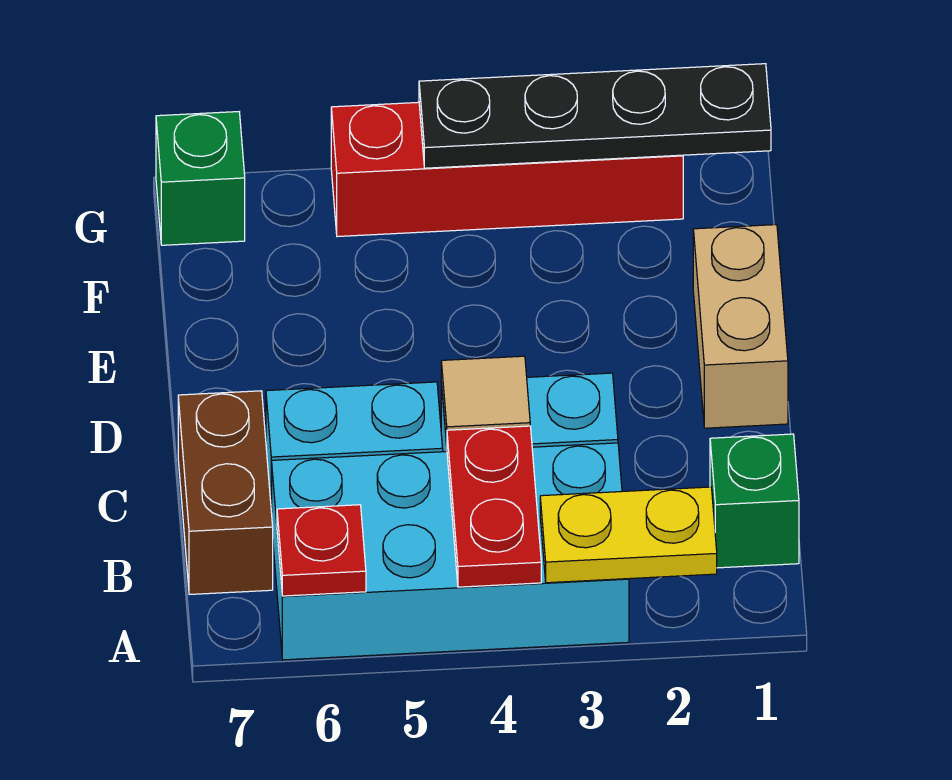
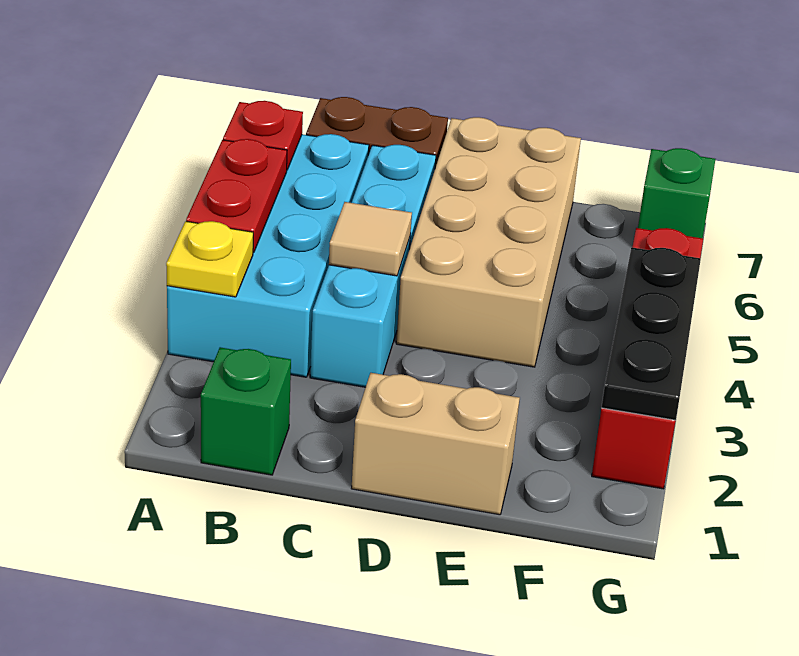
yellow plate A2:A3 level 2 -> yellow plate A3 level 2
red plate A4:B4 level 2 -> red plate A4:A5 level 2
none -> tan brick D4:E7 level 1
black plate G1:G4 level 2 -> black plate G2:G4 level 2

